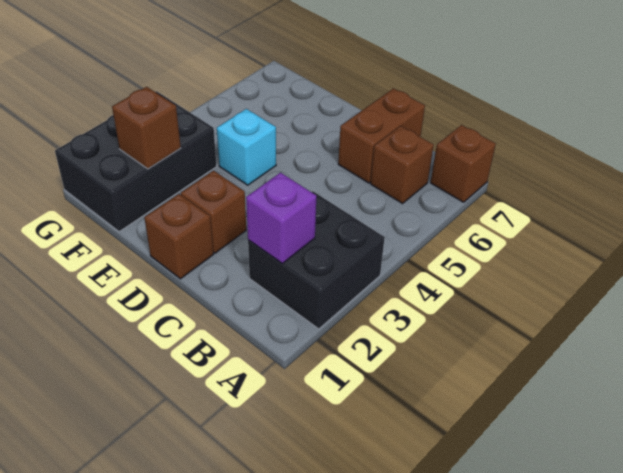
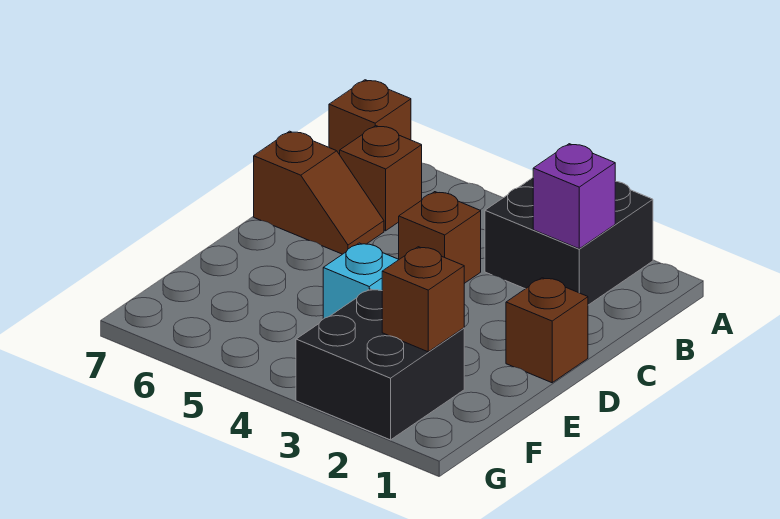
brown brick C6:C7 level 1 -> brown slope C6:C7 level 1 top 7
brown brick D2 level 1 -> brown brick C4 level 1
black brick F1:G3 level 1 -> black brick F2:G3 level 1

